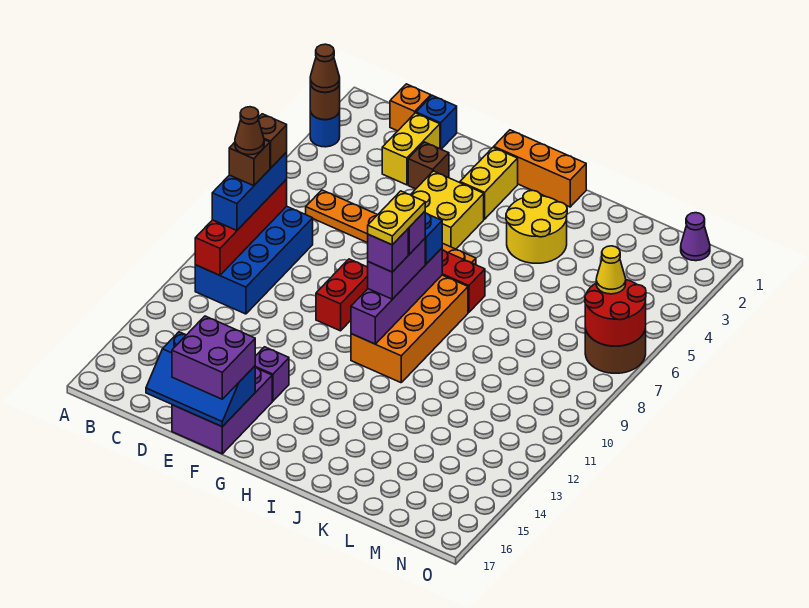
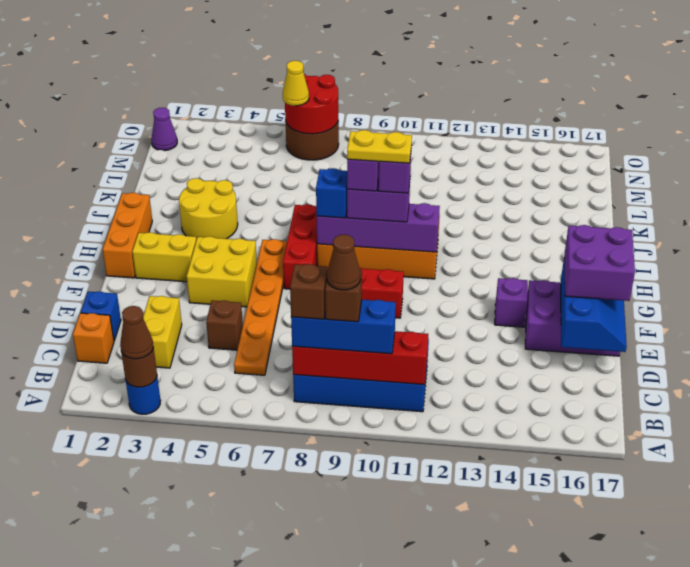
yellow brick D2:D3 level 1 -> yellow brick C3:D3 level 1
brown brick E3 level 1 -> brown brick D5 level 1

